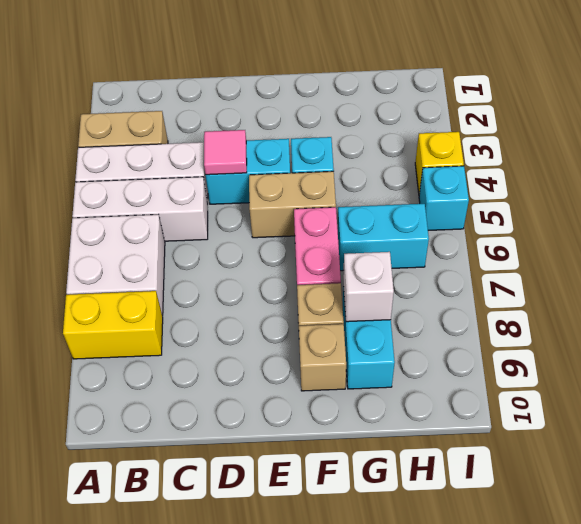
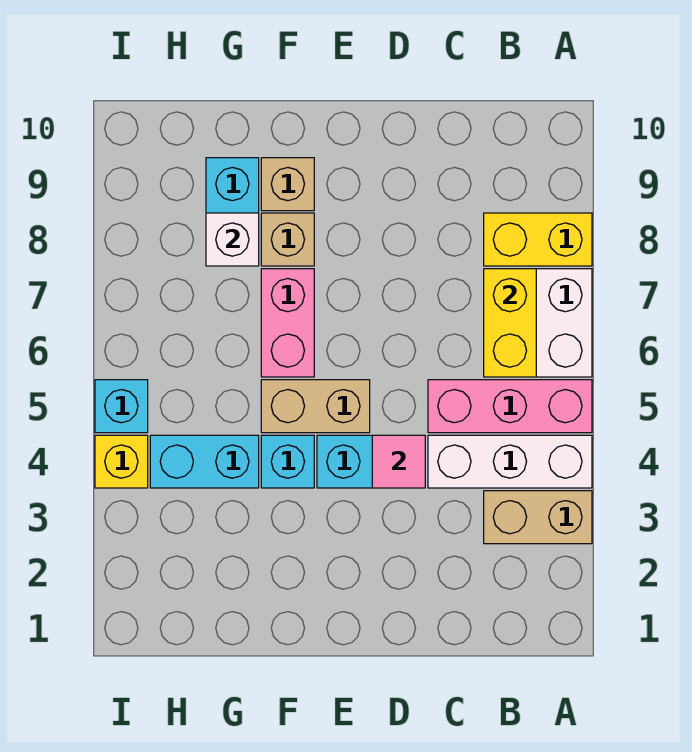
white brick A5:C5 level 1 -> pink brick A5:C5 level 1
none -> yellow brick B6:B7 level 2
cyan brick G6:H6 level 1 -> cyan brick G4:H4 level 1

